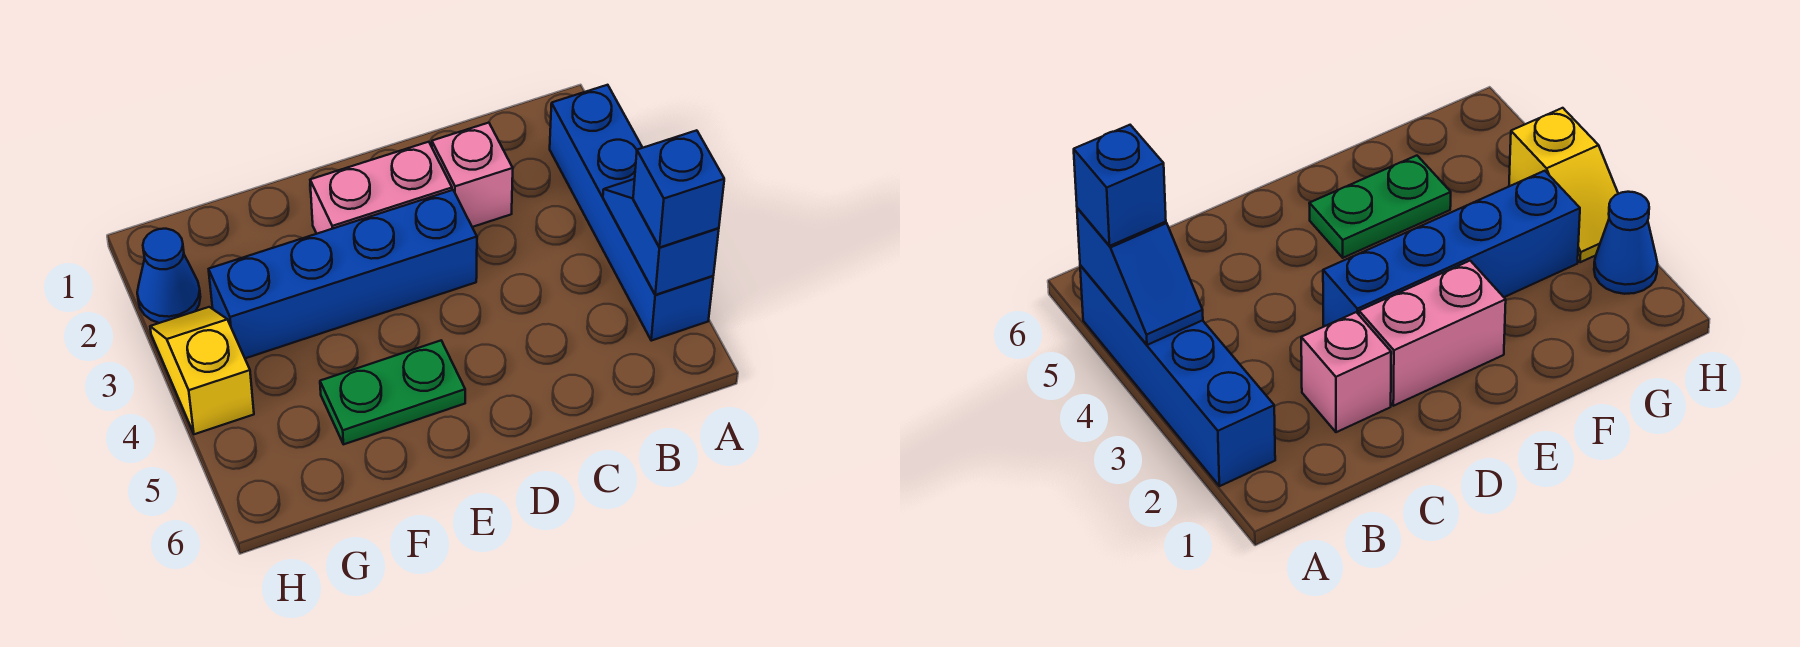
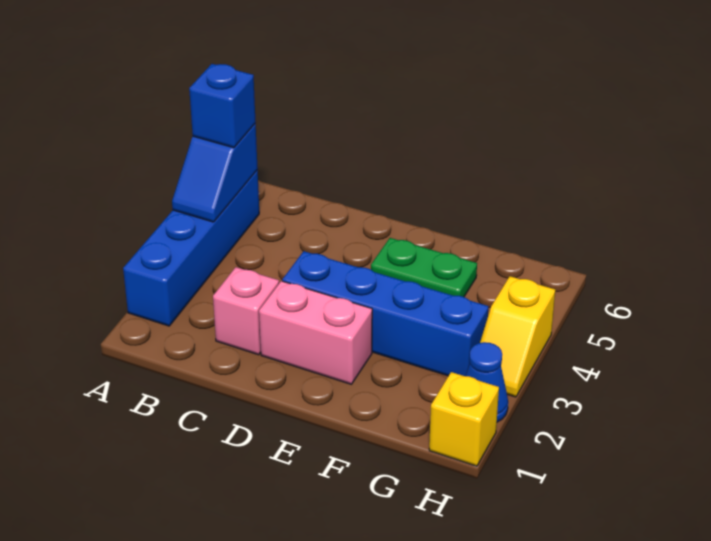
none -> yellow brick H1 level 1

